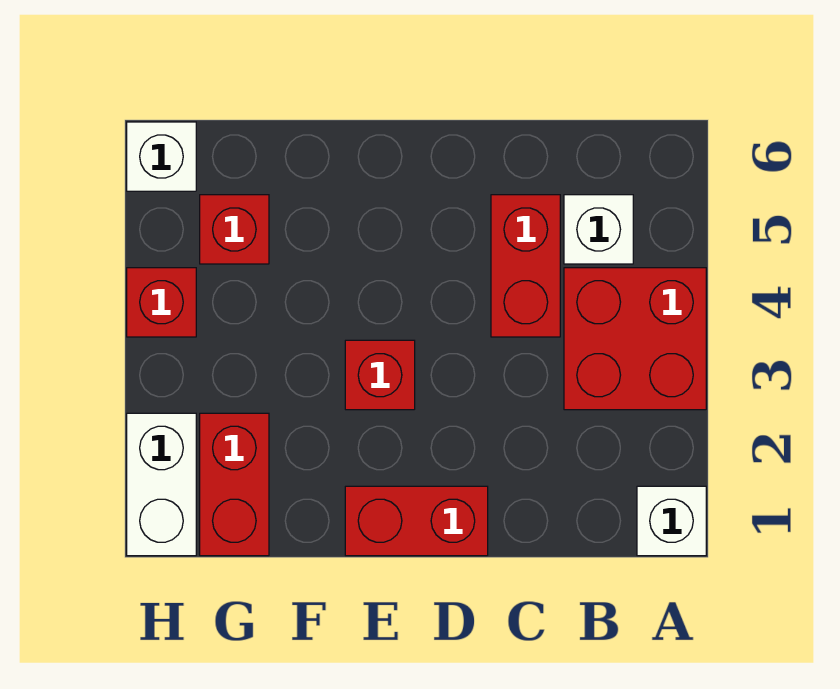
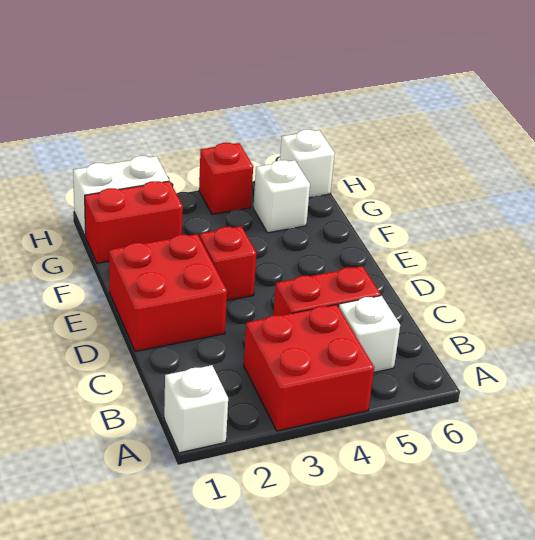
red brick D1:E1 level 1 -> red brick D1:E2 level 1
red brick G5 level 1 -> white brick G5 level 1

